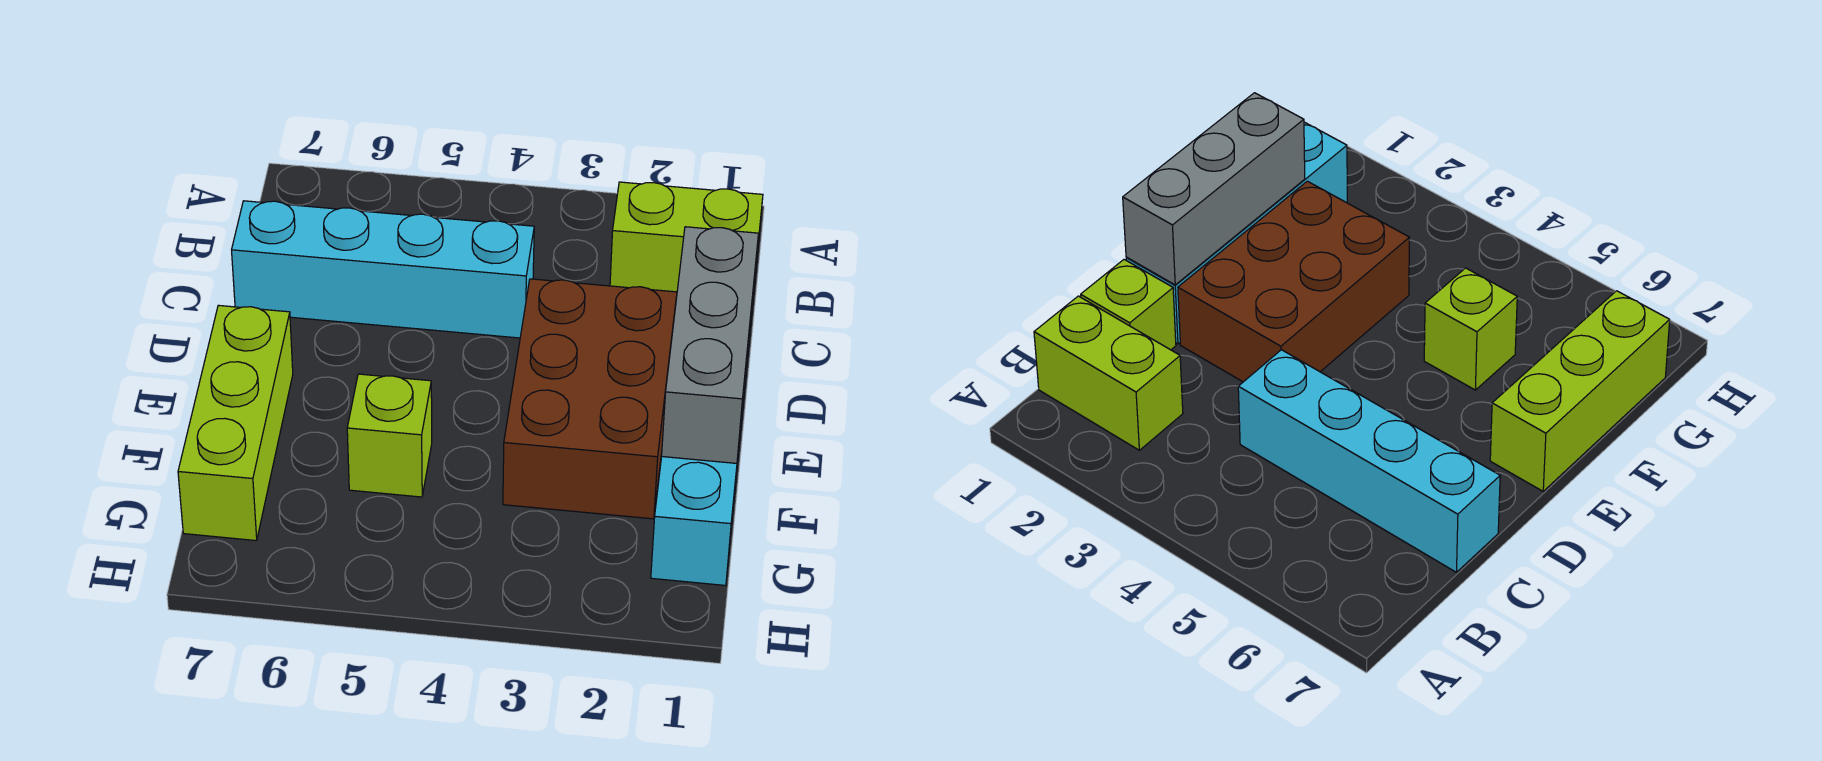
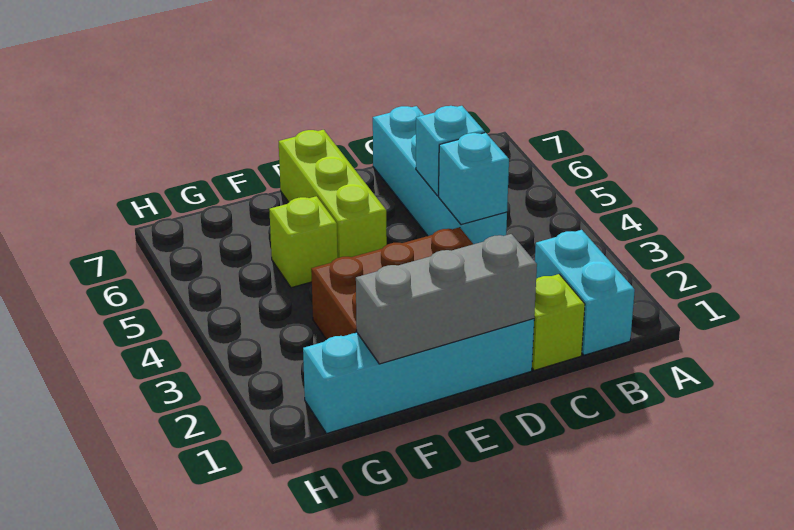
lime brick B1:B2 level 1 -> cyan brick B1:B2 level 1
none -> cyan brick C4 level 2
none -> cyan brick C5 level 2
lime brick E7:G7 level 1 -> lime brick E5:E7 level 1

